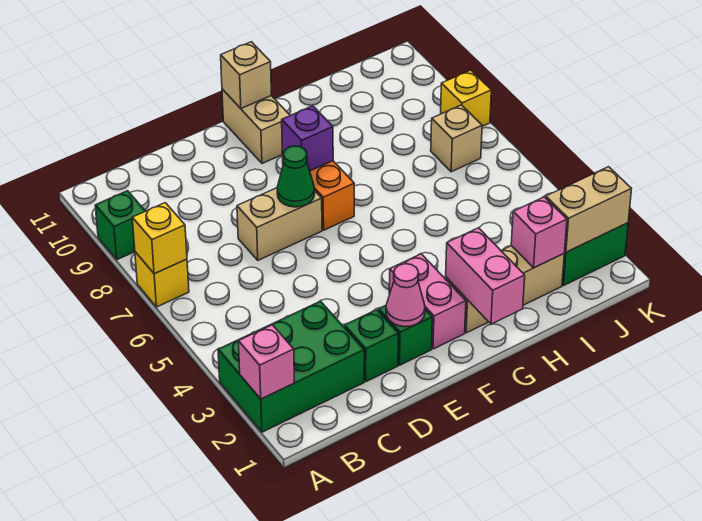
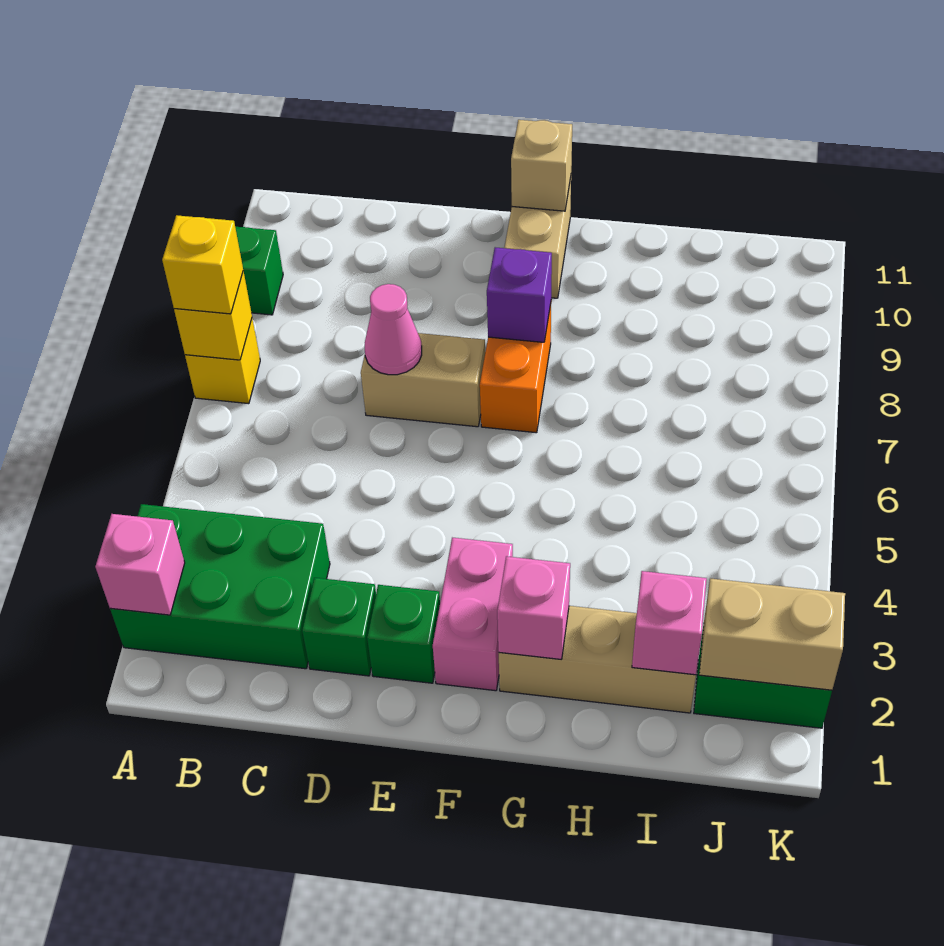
pink cone E2 level 2 -> pink cone D7 level 2
green cone E7 level 2 -> none
pink brick G1:G2 level 2 -> pink brick G2 level 2
tan brick J7 level 1 -> none
yellow brick K8 level 1 -> yellow brick A7 level 3

